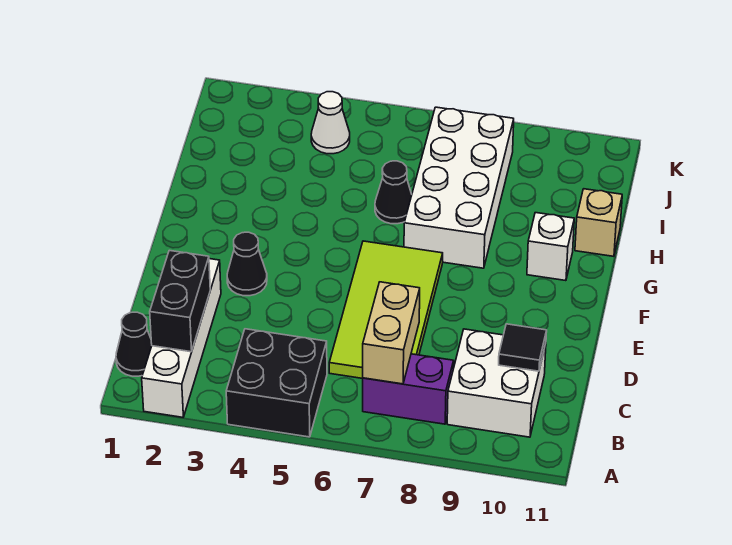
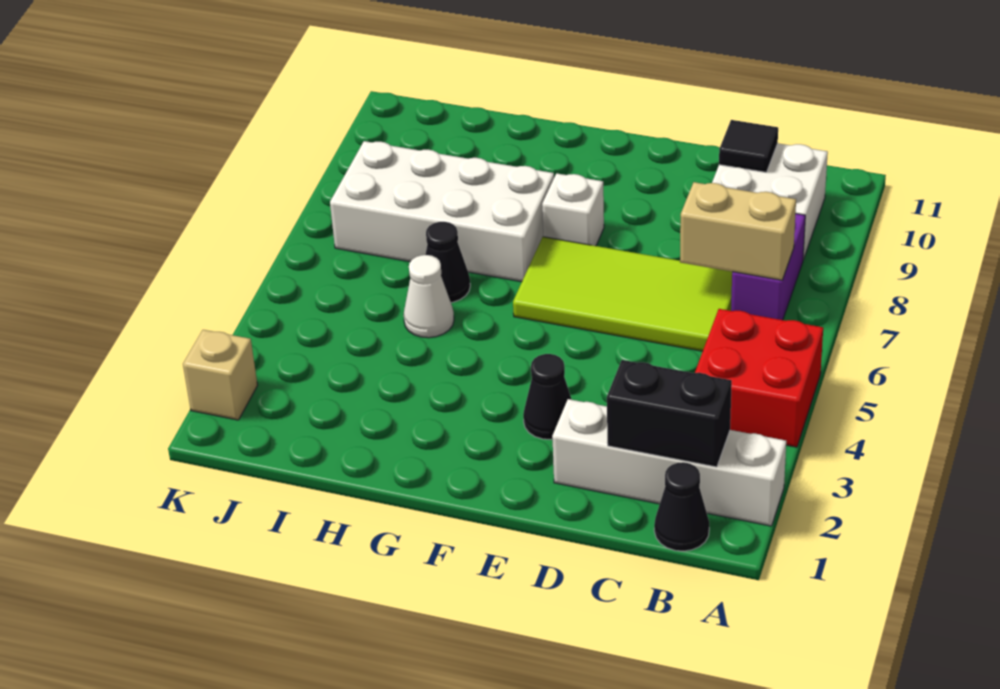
black brick A4:B5 level 1 -> red brick A4:B5 level 1
white brick G10 level 1 -> white brick F8 level 1
tan brick H11 level 1 -> tan brick K2 level 1
white cone J4 level 1 -> white cone H5 level 1

